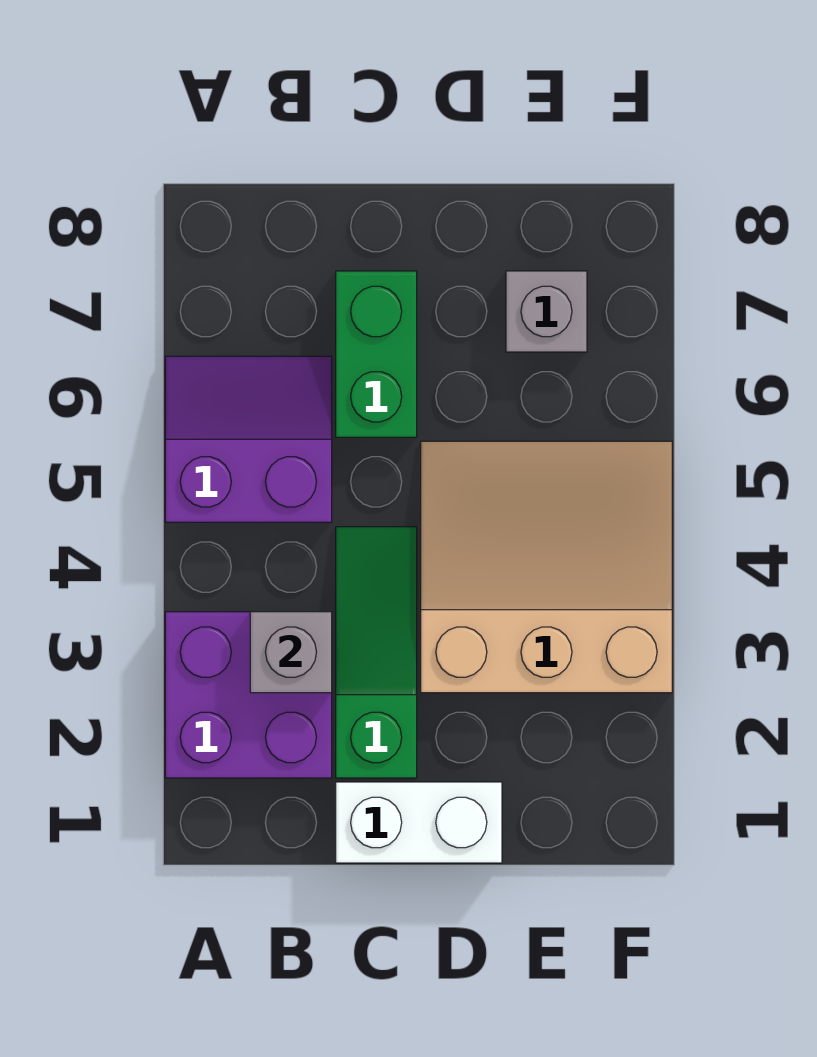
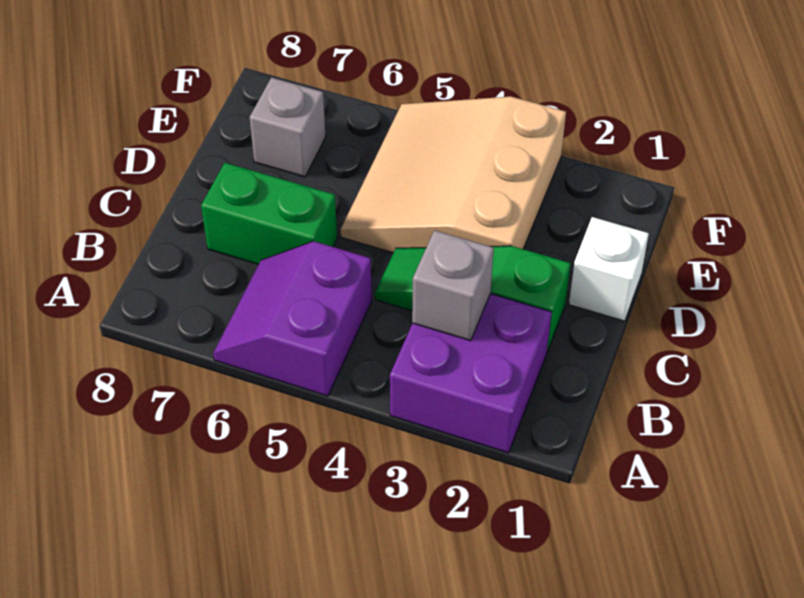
white brick C1:D1 level 1 -> white brick D1 level 1

